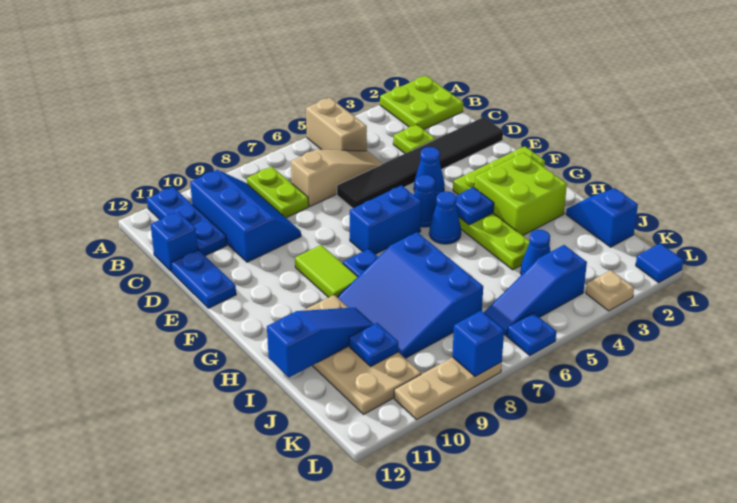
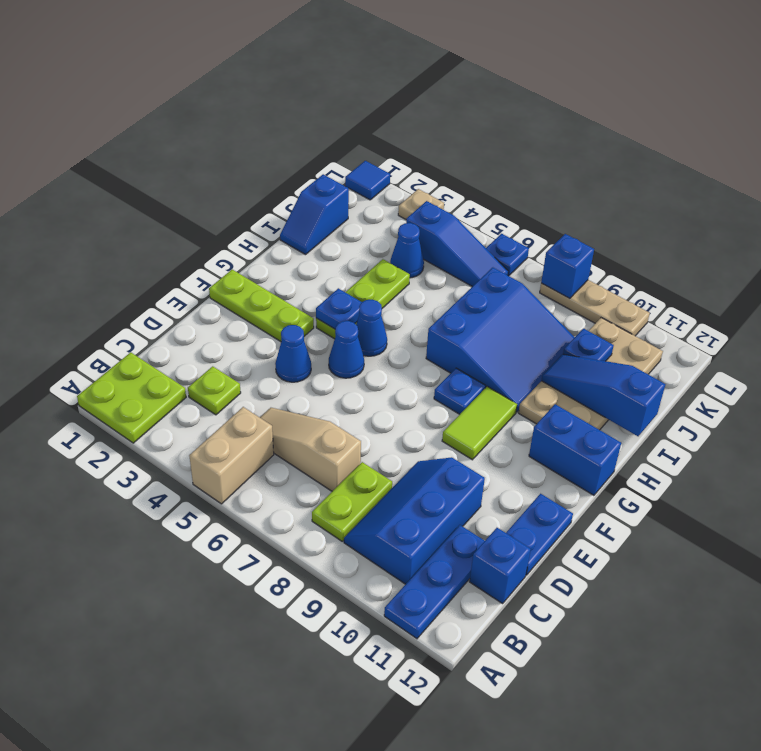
black tile D1:D6 level 1 -> none
blue brick F6:F7 level 1 -> blue brick G11:G12 level 1
lime brick G2:H3 level 1 -> none

